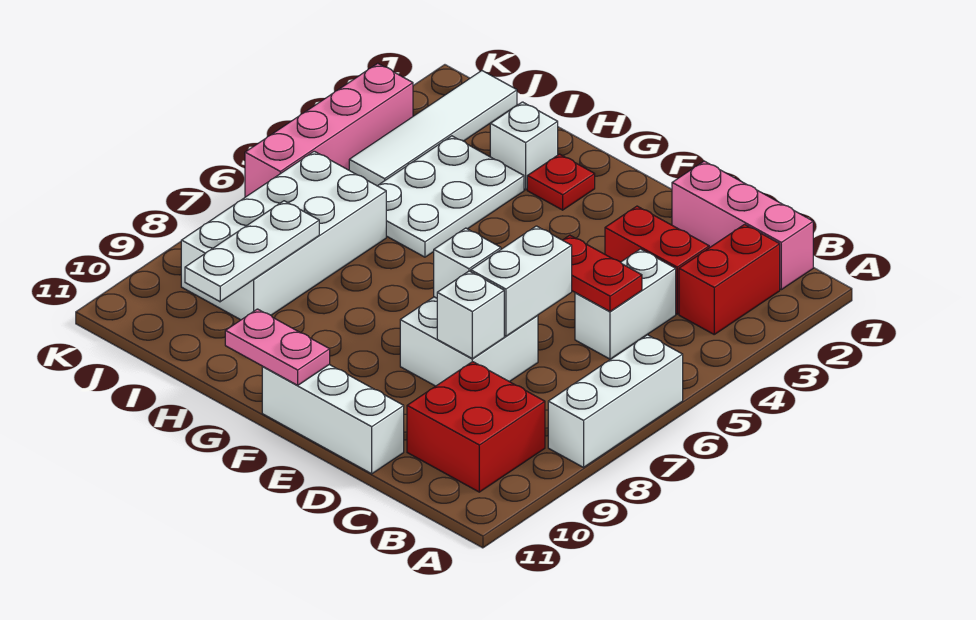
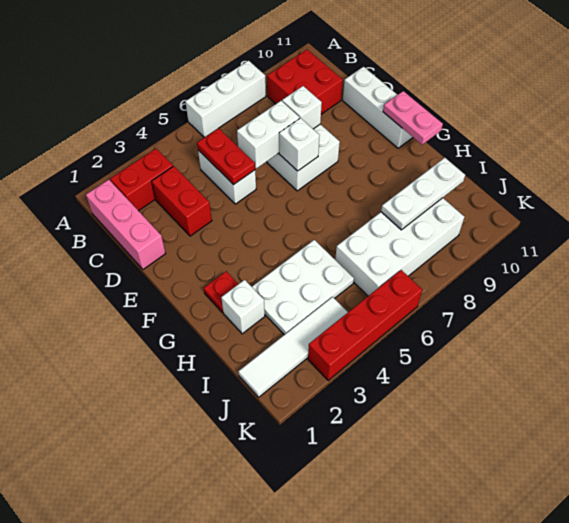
white brick C4:C5 level 1 -> white brick C5:D5 level 1
pink brick K3:K6 level 1 -> red brick K3:K6 level 1

